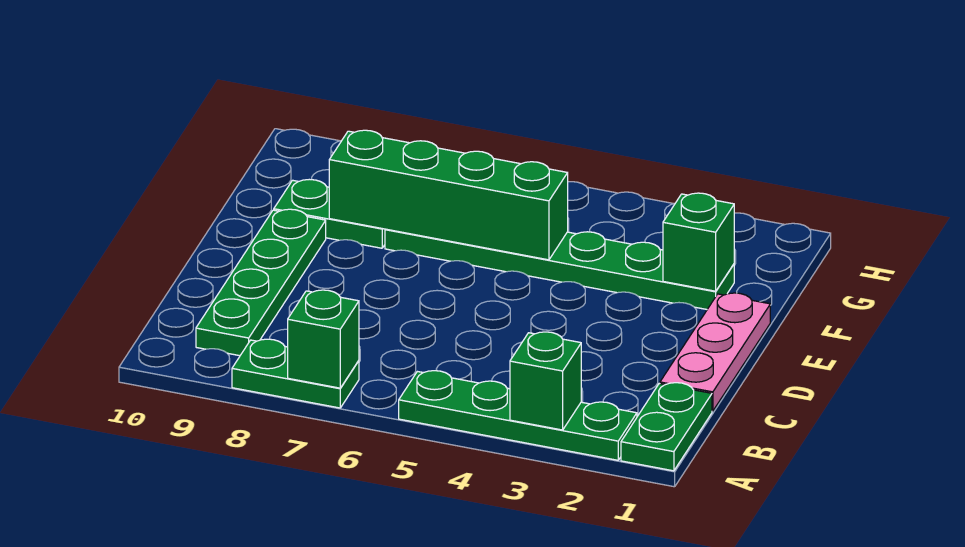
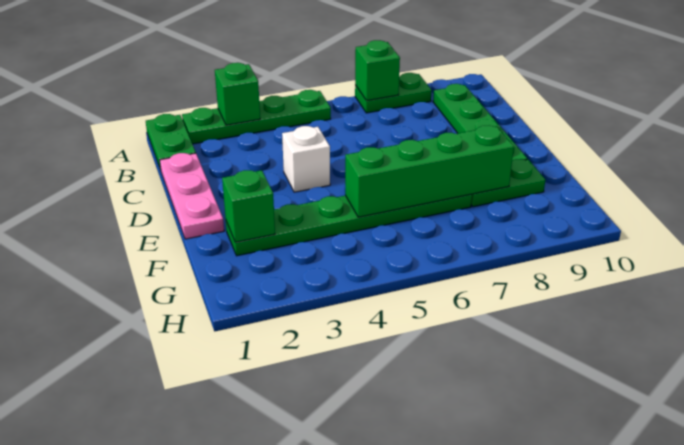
none -> white brick D4 level 1

